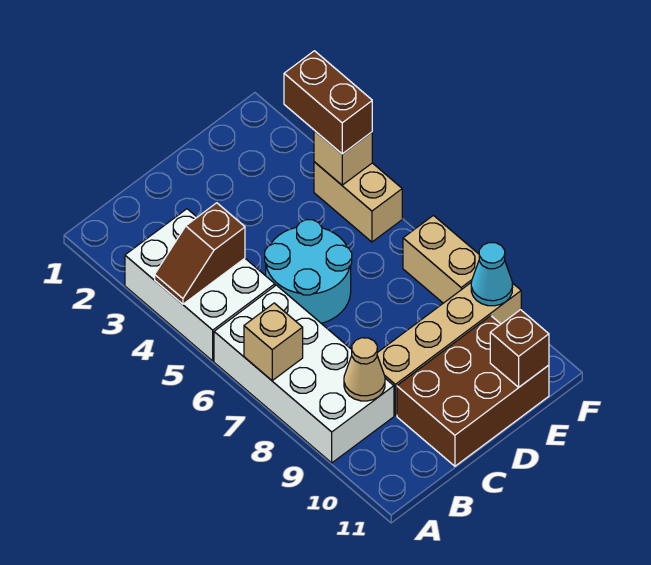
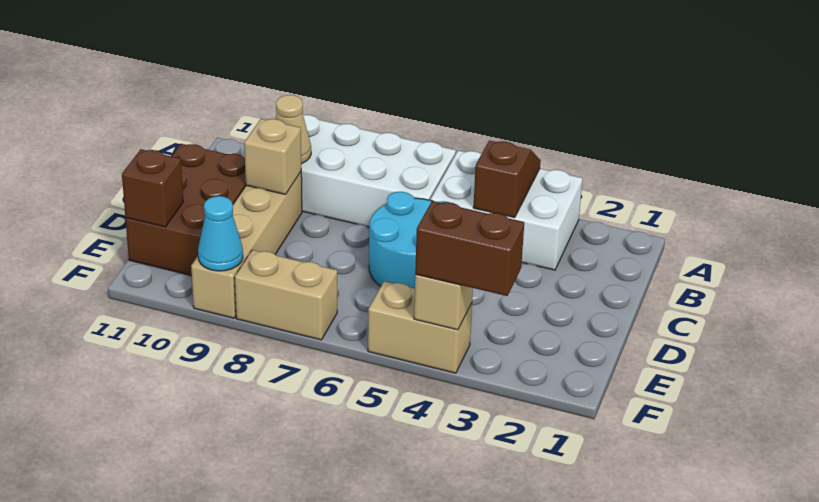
tan brick A7 level 2 -> tan brick C9 level 2

